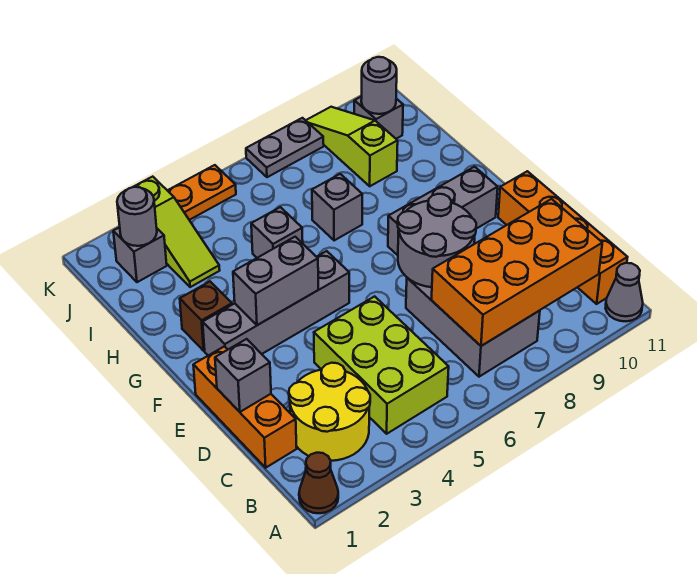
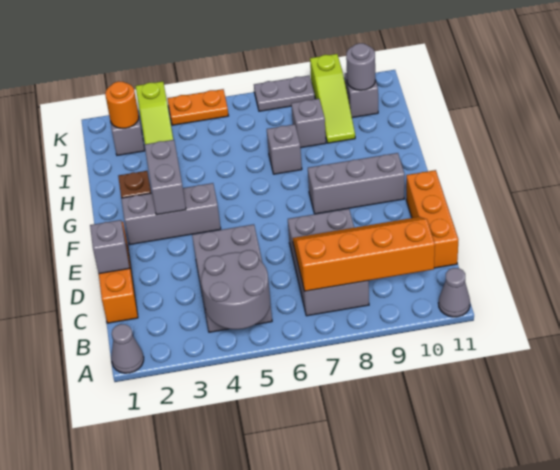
brown cone A1 level 1 -> grey cone A1 level 1
yellow round brick B2:C3 level 1 -> none
lime brick B4:D5 level 1 -> grey brick B4:D5 level 1
orange brick B7:C10 level 2 -> orange slope B7:C10 level 2 top B
orange brick B11:E11 level 1 -> orange brick C11:E11 level 1
grey round brick D7:E8 level 2 -> grey round brick A4:B5 level 2
grey brick F2:F5 level 1 -> grey brick F2:F4 level 1
grey brick F3:F4 level 2 -> grey brick F3:G3 level 2
grey brick H5 level 1 -> grey brick I8 level 1
lime slope I9:K9 level 1 top I -> lime slope I9:K9 level 1 top K
grey round brick J2 level 2 -> orange round brick J2 level 2

